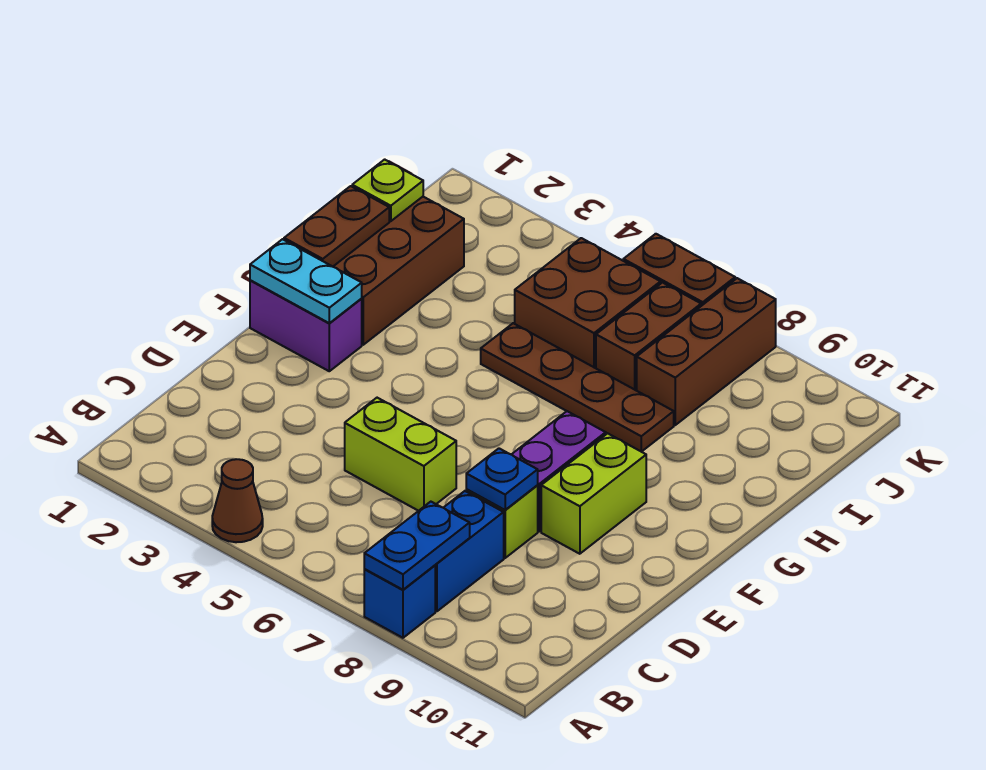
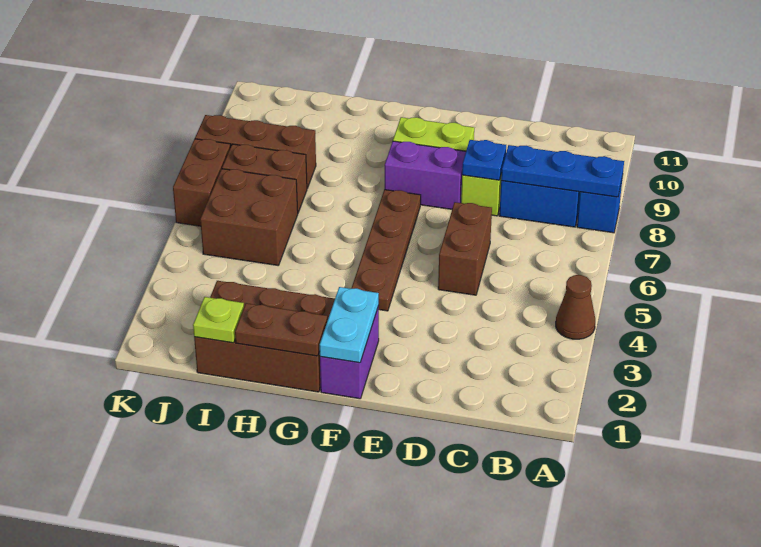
blue plate A8:B8 level 2 -> blue plate A8:C8 level 2
lime brick D5:D6 level 1 -> brown brick D5:D6 level 1
brown plate H5:H8 level 1 -> brown plate F4:F7 level 1

